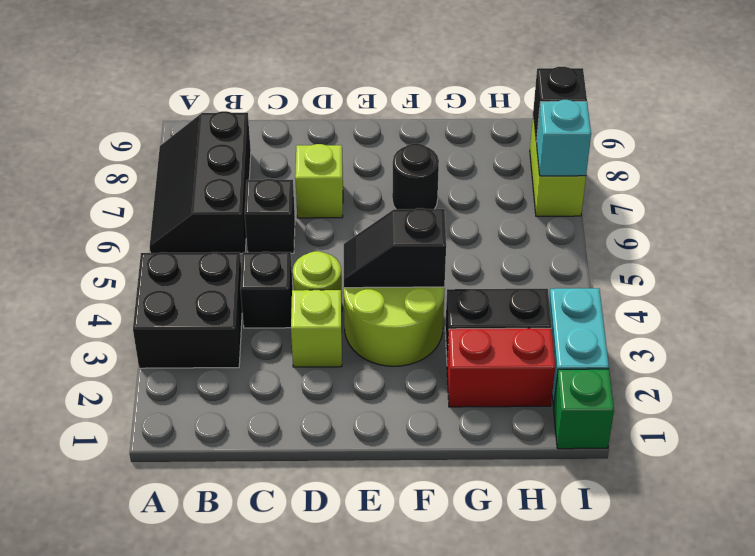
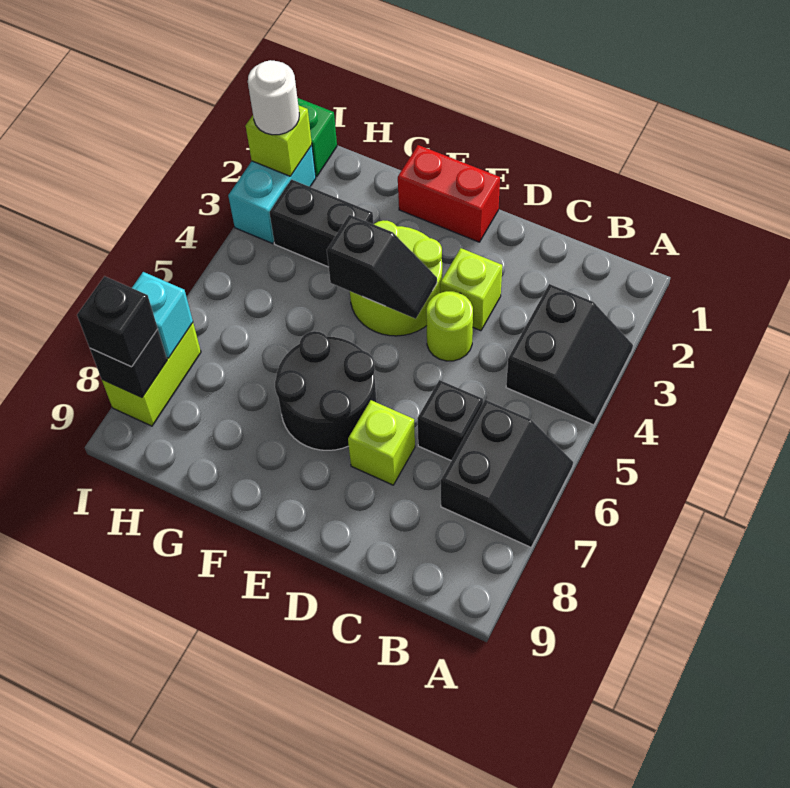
black brick A3:B4 level 1 -> black slope A3:B4 level 1 top B
black slope A6:B8 level 1 top B -> black slope A6:B7 level 1 top B
black brick C4 level 1 -> black brick I8 level 3
black round brick F7 level 1 -> black round brick E6:F7 level 1
red brick G2:H2 level 1 -> red brick E1:F1 level 1
none -> lime brick I2 level 2
none -> white round brick I2 level 3

